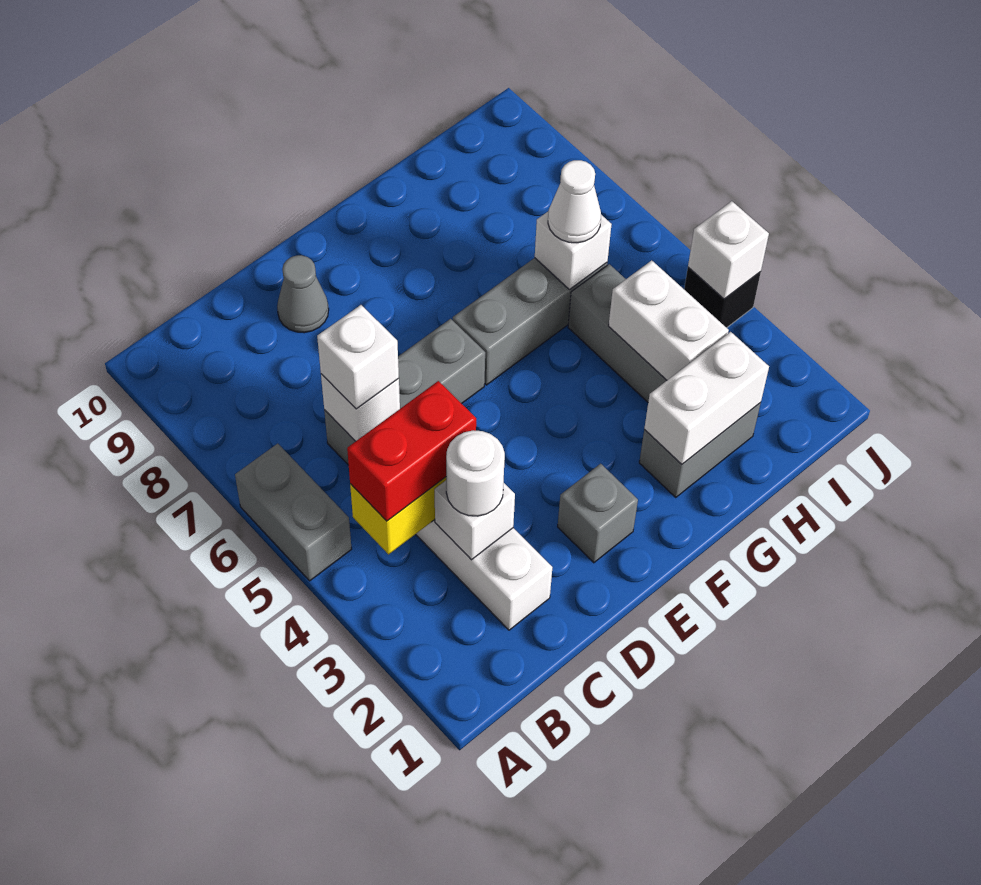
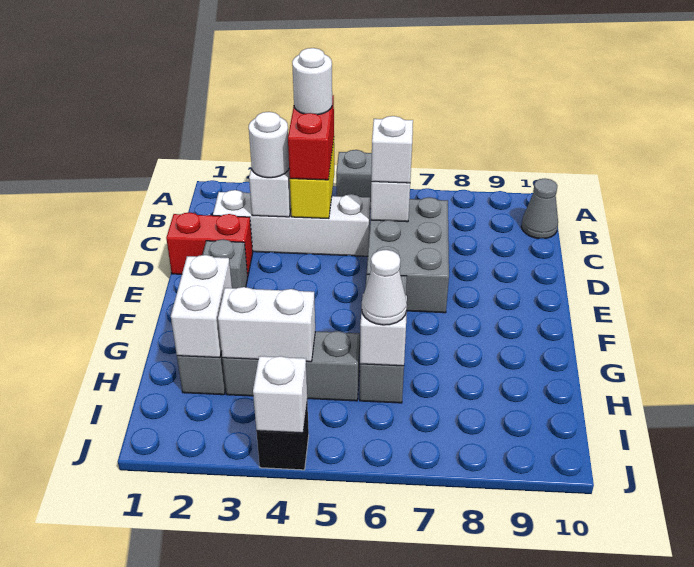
none -> white round brick B4 level 4
grey brick C6:E6 level 1 -> grey brick C6:E7 level 1
none -> red brick D1:D2 level 1
grey cone D9 level 1 -> grey cone B10 level 1

